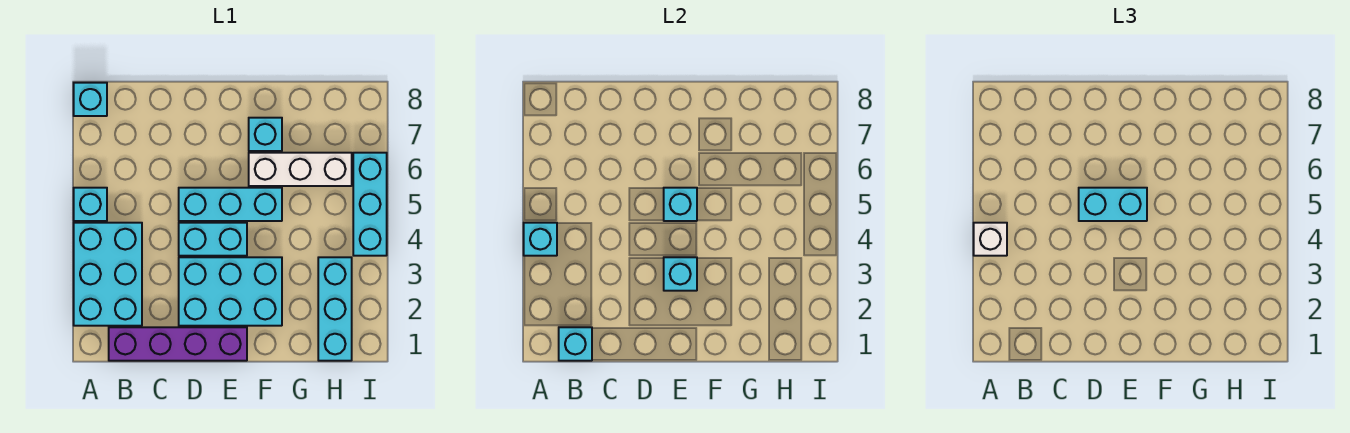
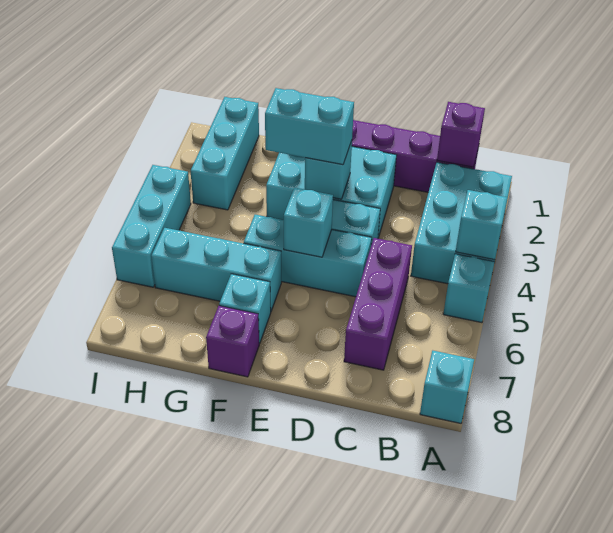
white brick A4 level 3 -> none
cyan brick B1 level 2 -> purple brick B1 level 2
none -> purple brick C5:C7 level 1
cyan brick D5:E5 level 3 -> cyan brick E3:F3 level 3
white brick F6:H6 level 1 -> cyan brick F6:H6 level 1
none -> purple brick F8 level 1

